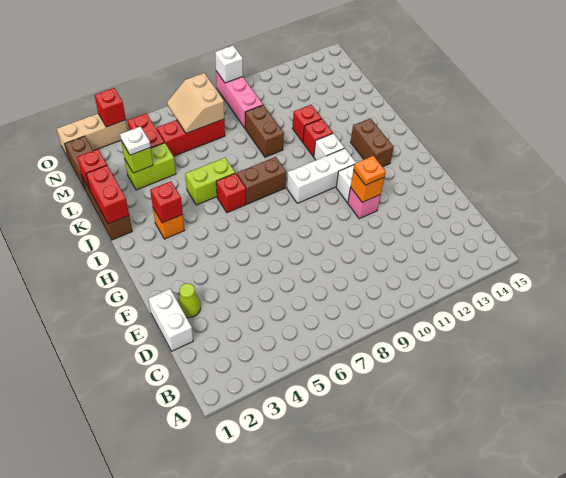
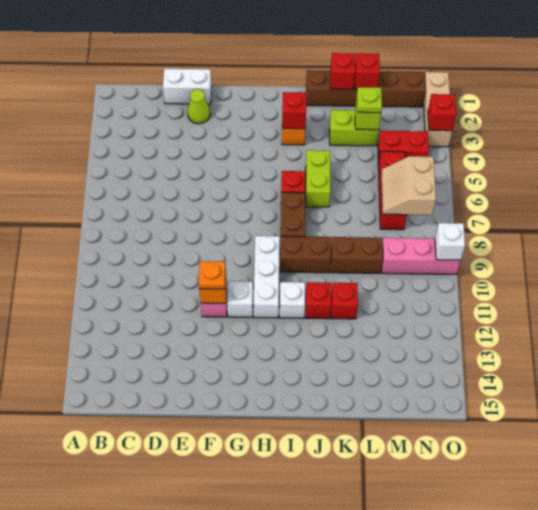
brown brick H13:I13 level 1 -> brown brick I9:J9 level 1
red brick J1:K1 level 2 -> red brick K1 level 2
lime brick L3:L4 level 1 -> lime brick K3:L3 level 1
white plate L3 level 3 -> lime plate L3 level 3
tan slope M6:N7 level 2 top 7 -> tan slope M6:N7 level 2 top N

